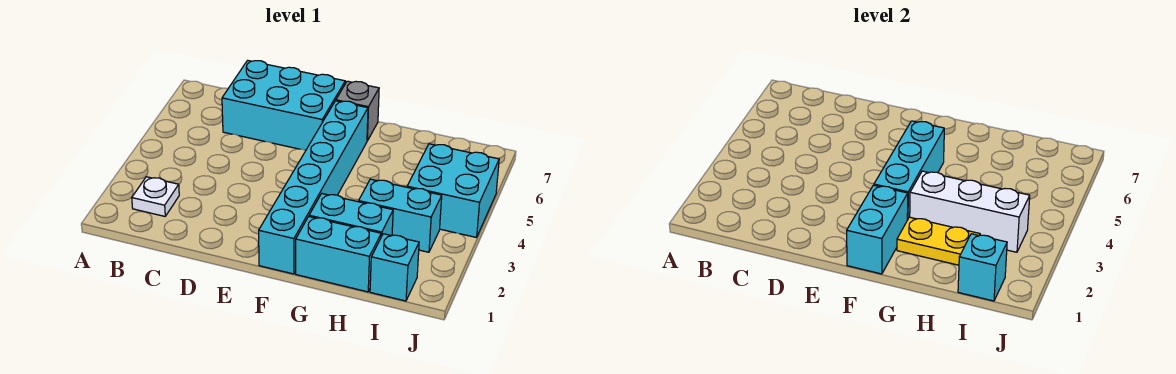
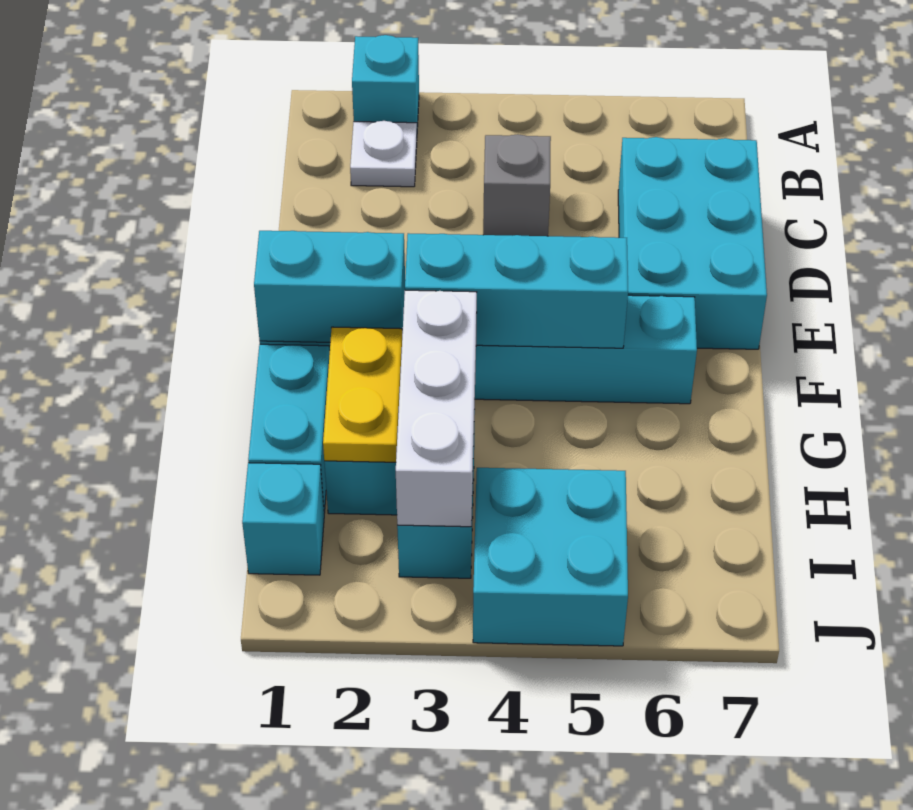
grey brick F7 level 1 -> grey brick C4 level 1
cyan brick I1 level 2 -> cyan brick A2 level 1

